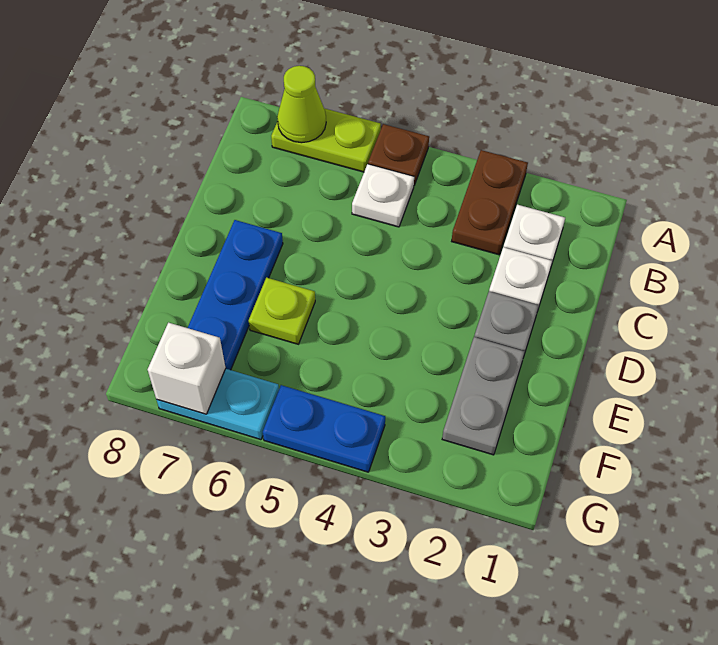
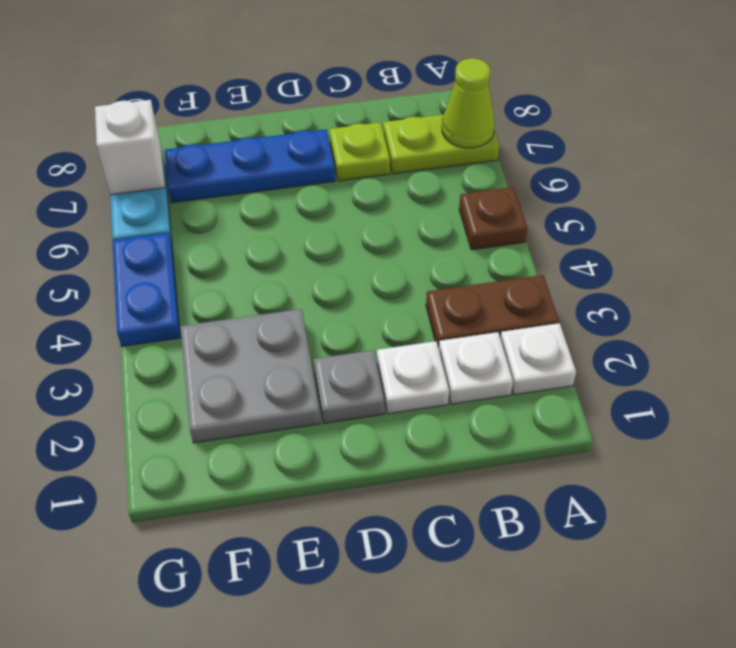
lime plate A6:A7 level 1 -> lime plate A7:B7 level 1
white plate B5 level 1 -> white plate A2 level 1
grey plate E2:F2 level 1 -> grey plate E2:F3 level 1
lime plate E6 level 1 -> lime plate C7 level 1

